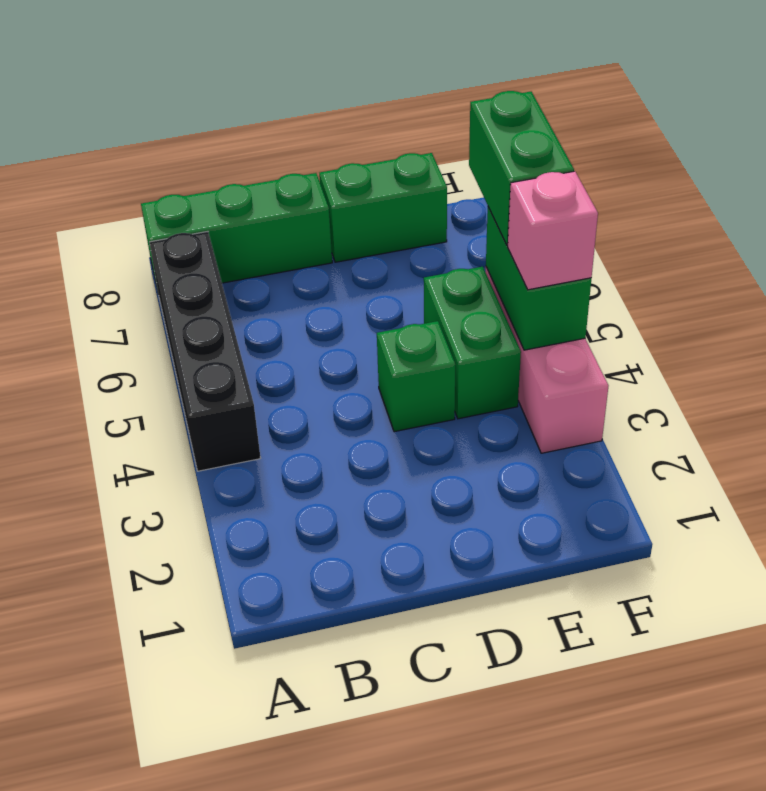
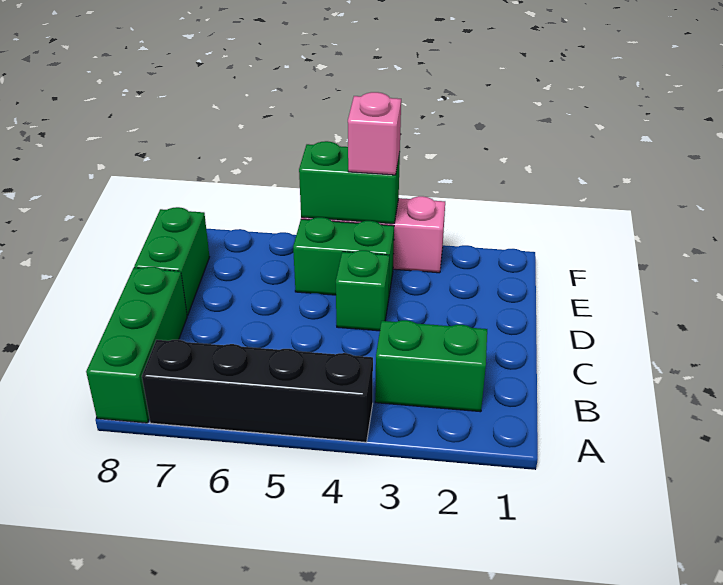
green brick F5:F6 level 3 -> green brick B2:B3 level 1

